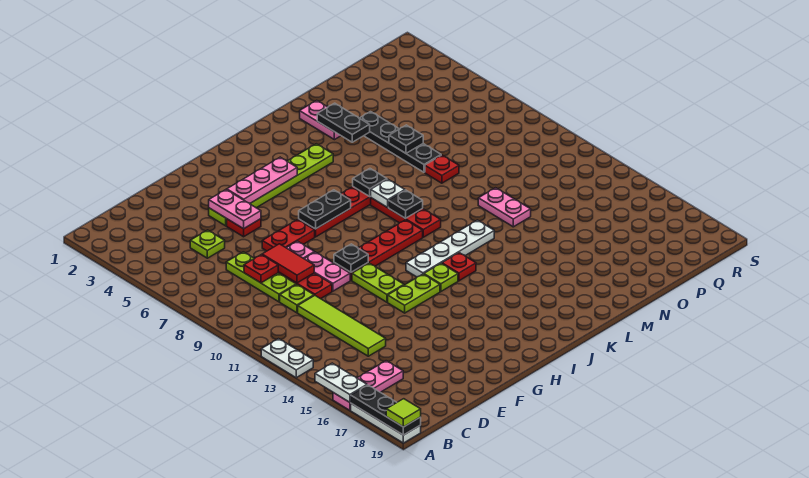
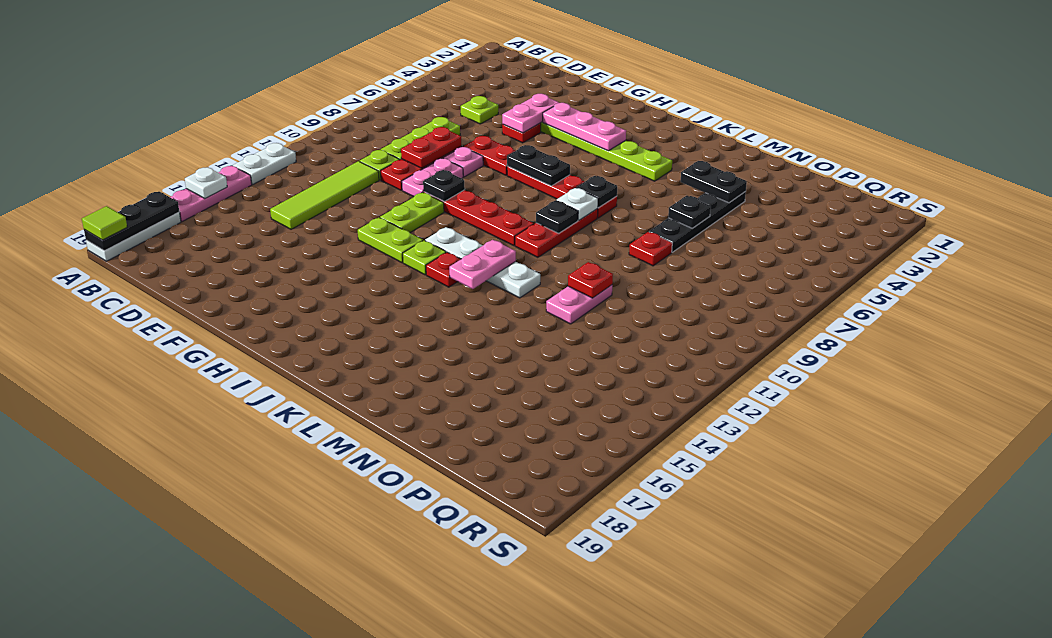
white plate A15:A16 level 2 -> white plate A15 level 2
pink plate A16:C16 level 1 -> pink plate A14:A16 level 1
red plate D8 level 2 -> red plate N11 level 2
red tile E8:E9 level 2 -> red plate E8:E9 level 2
pink plate M2:M3 level 1 -> pink plate K12:K13 level 2
black plate M3:M4 level 2 -> black plate M4:N4 level 2

